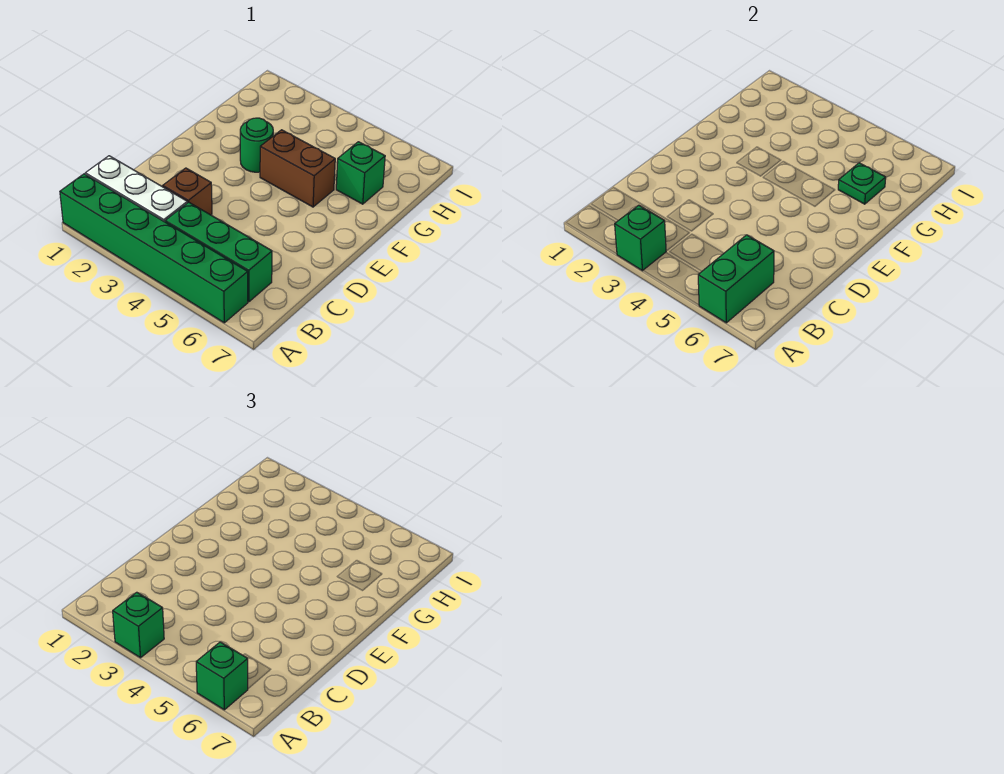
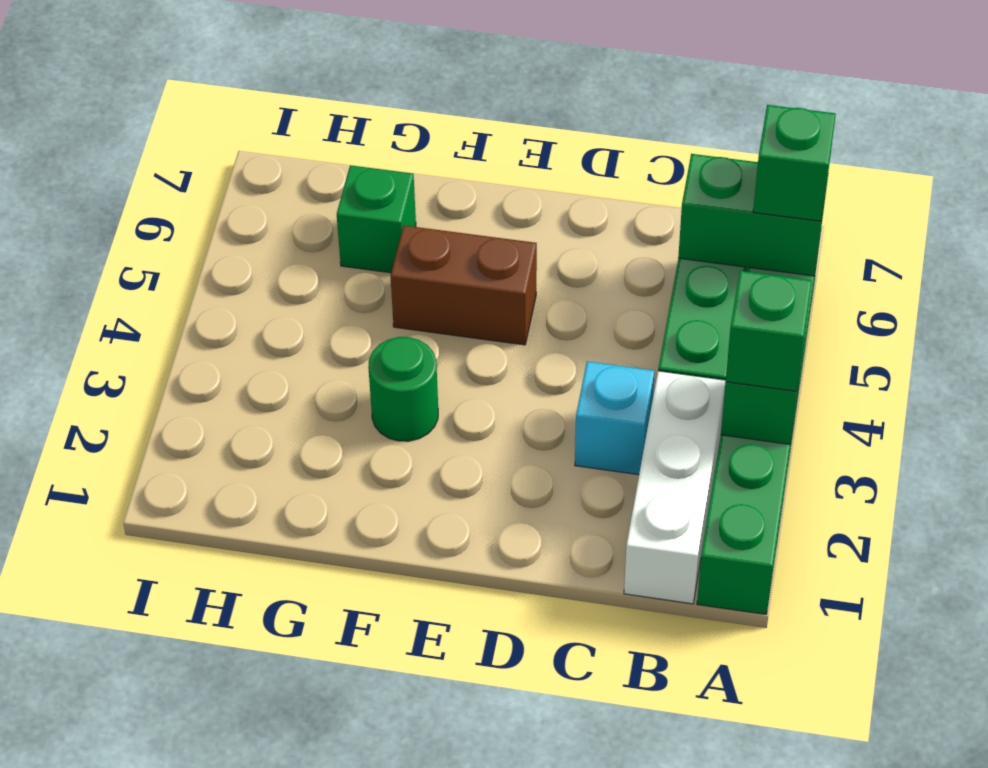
brown brick C3 level 1 -> cyan brick C3 level 1
brown brick F4:F5 level 1 -> brown brick E5:F5 level 1
green plate G6 level 2 -> none

